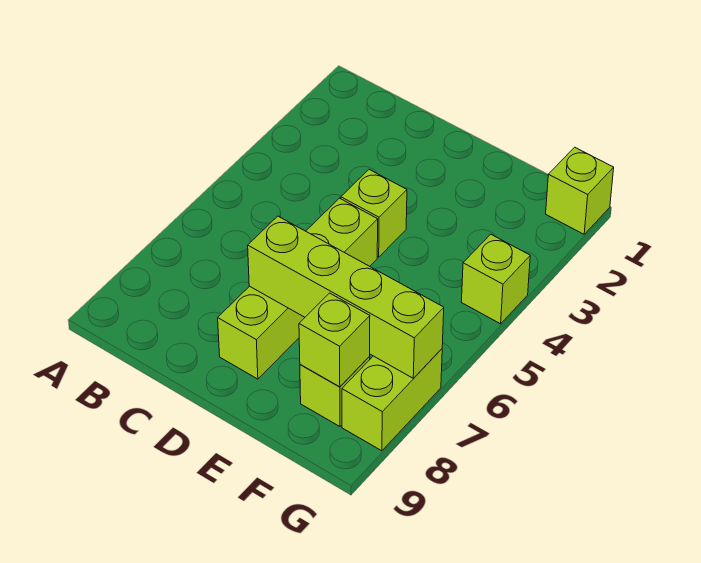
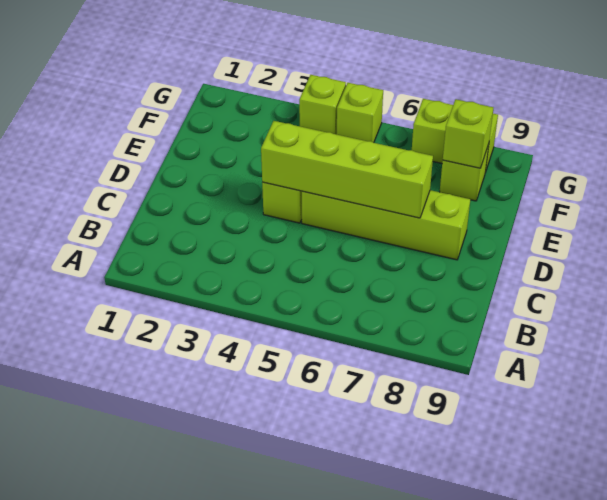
lime brick D7:G7 level 2 -> lime brick D4:D7 level 2
lime brick G1 level 1 -> lime brick G5 level 1

